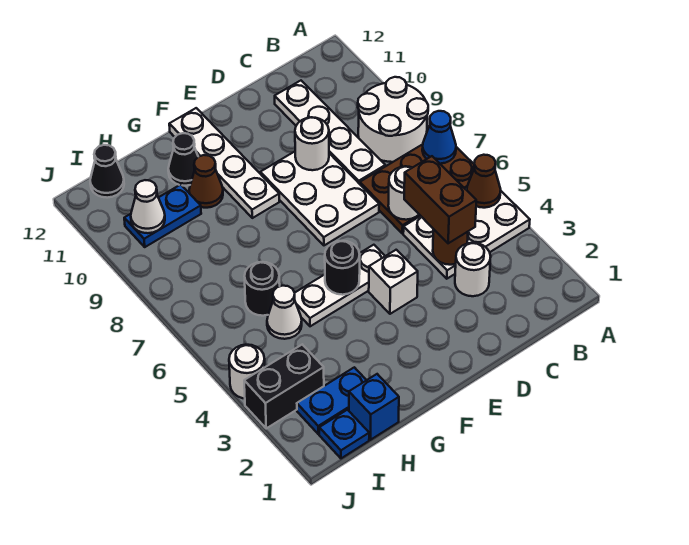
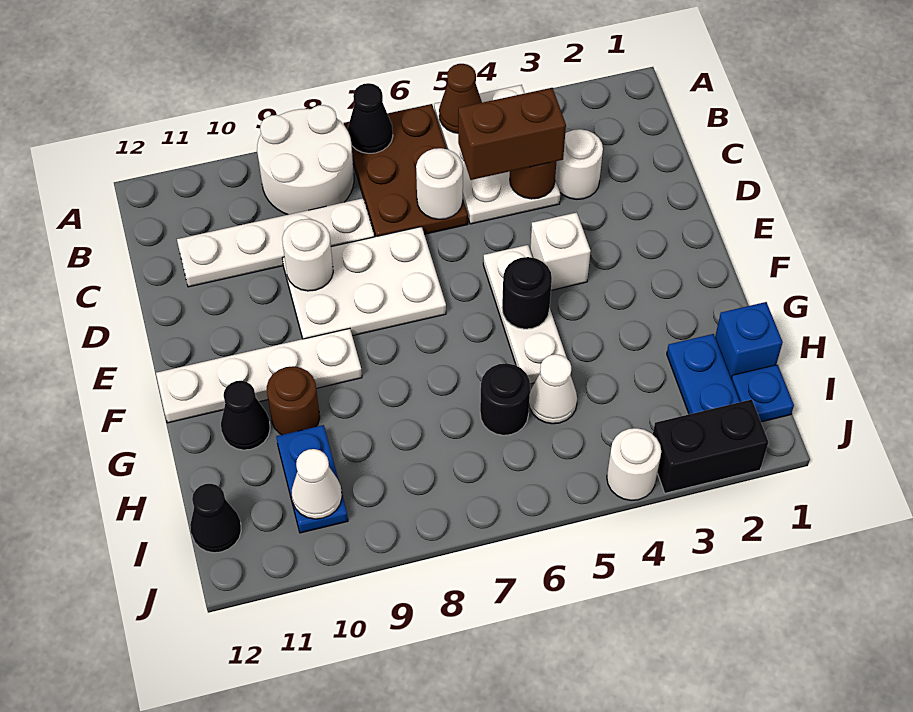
blue cone A7 level 2 -> black cone A7 level 2
brown cone G10 level 1 -> brown round brick G10 level 1
black brick I3:J3 level 1 -> black brick J2:J3 level 1

